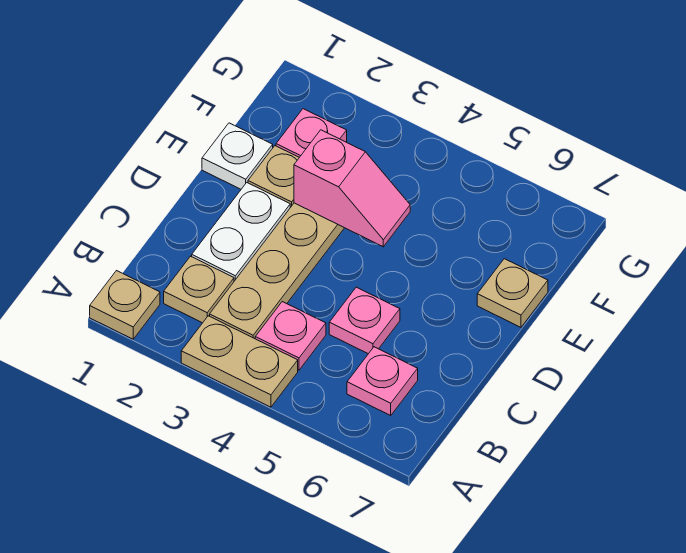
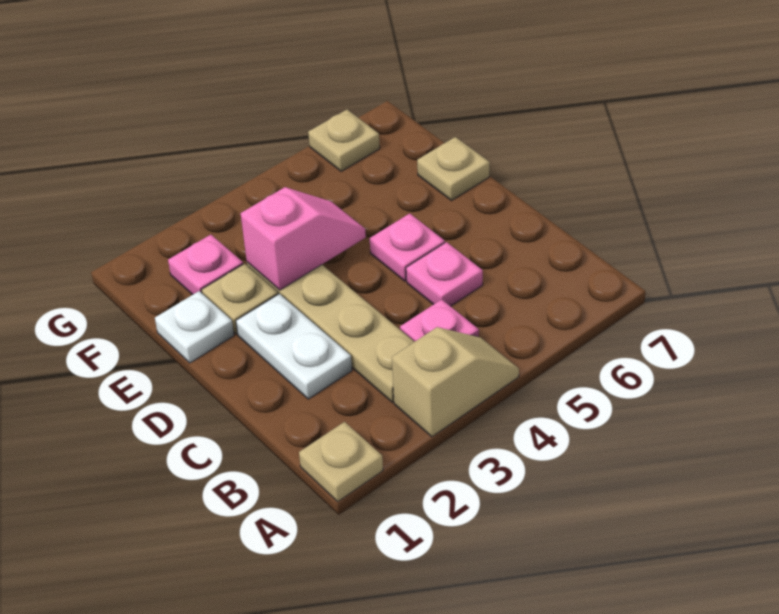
tan plate A3:A4 level 1 -> tan slope A3:A4 level 1 top 3
tan plate B2 level 1 -> tan plate G6 level 1
pink plate B6 level 1 -> pink plate D5 level 1

